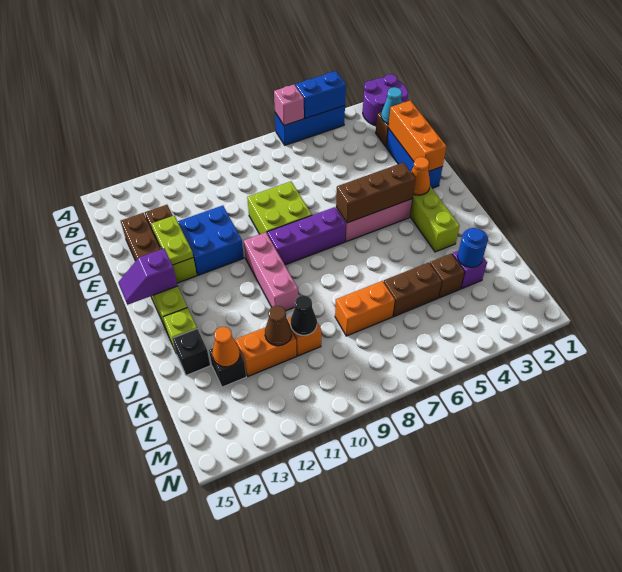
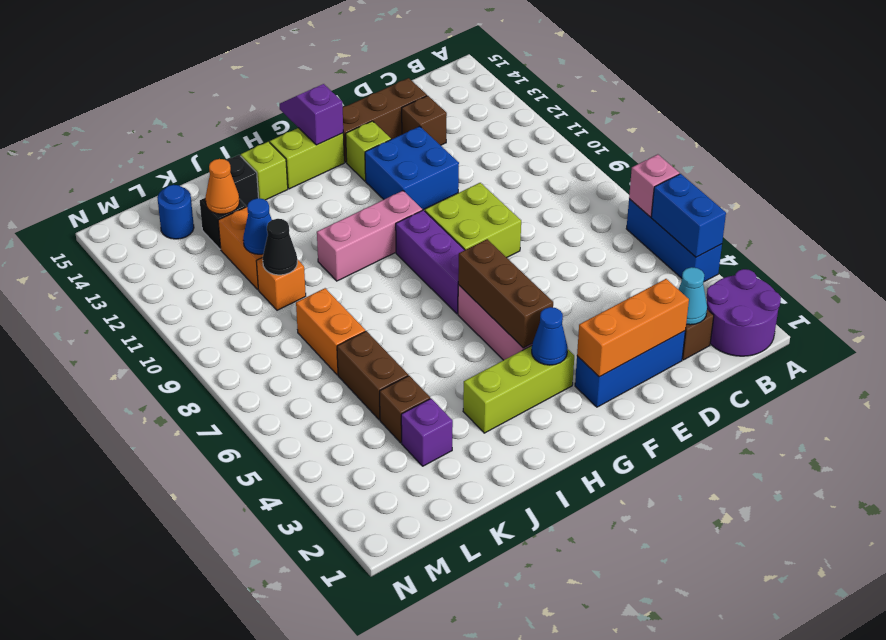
lime plate E13:F13 level 2 -> none
orange cone G3 level 2 -> blue cone G3 level 2
blue round brick K3 level 2 -> blue round brick L14 level 1
brown cone K11 level 2 -> blue cone K11 level 2

